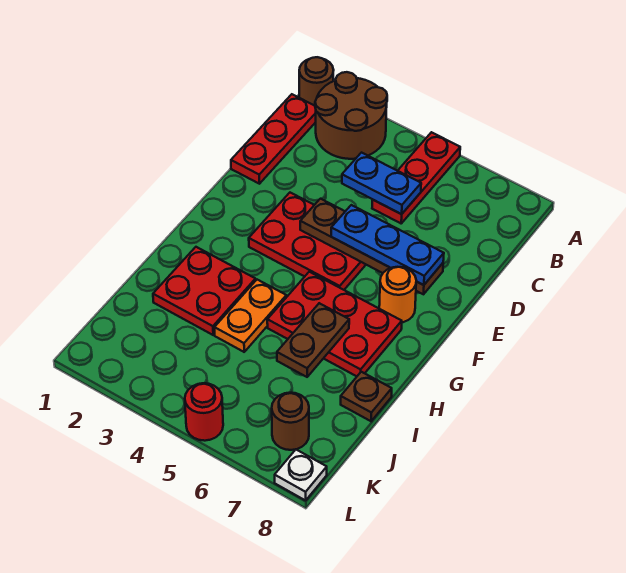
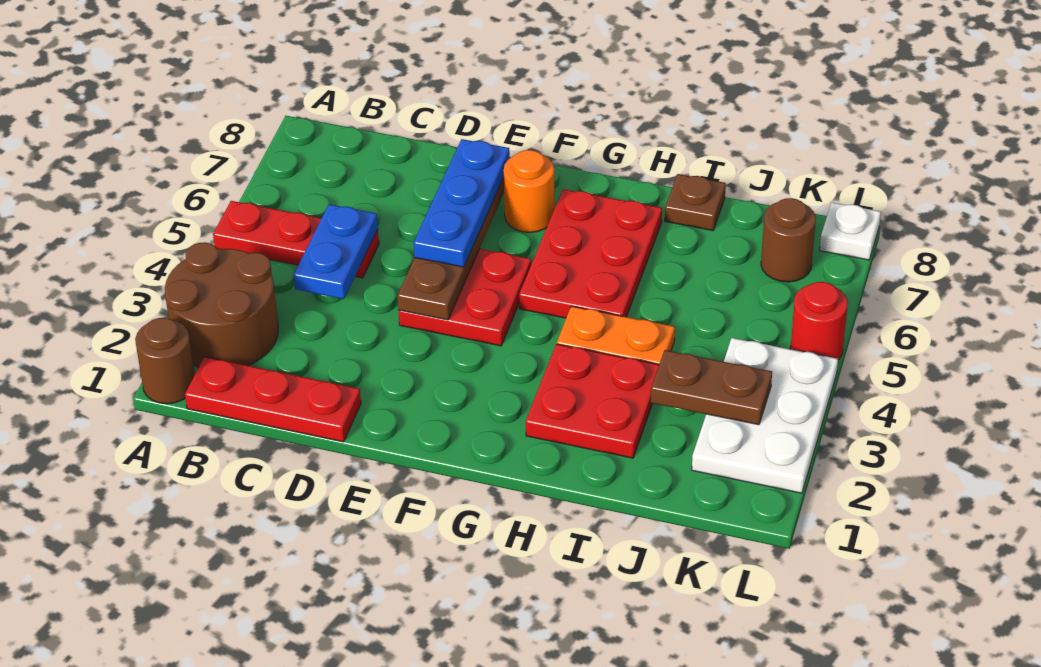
red plate E3:F5 level 1 -> red plate E4:F5 level 1
brown plate H6:I6 level 2 -> brown plate J3:K3 level 2
none -> white plate K2:L4 level 1

